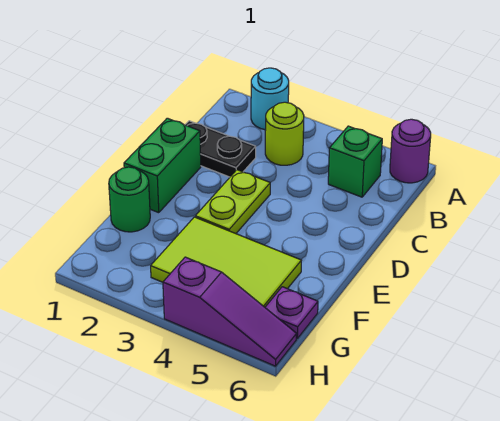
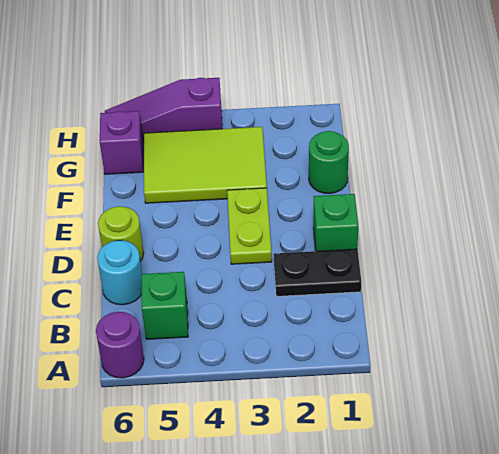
cyan round brick A2 level 1 -> cyan round brick C6 level 1
lime round brick B3 level 1 -> lime round brick D6 level 1
green brick D1:E1 level 1 -> green brick D1 level 1
purple plate G6 level 1 -> purple brick G6 level 1

